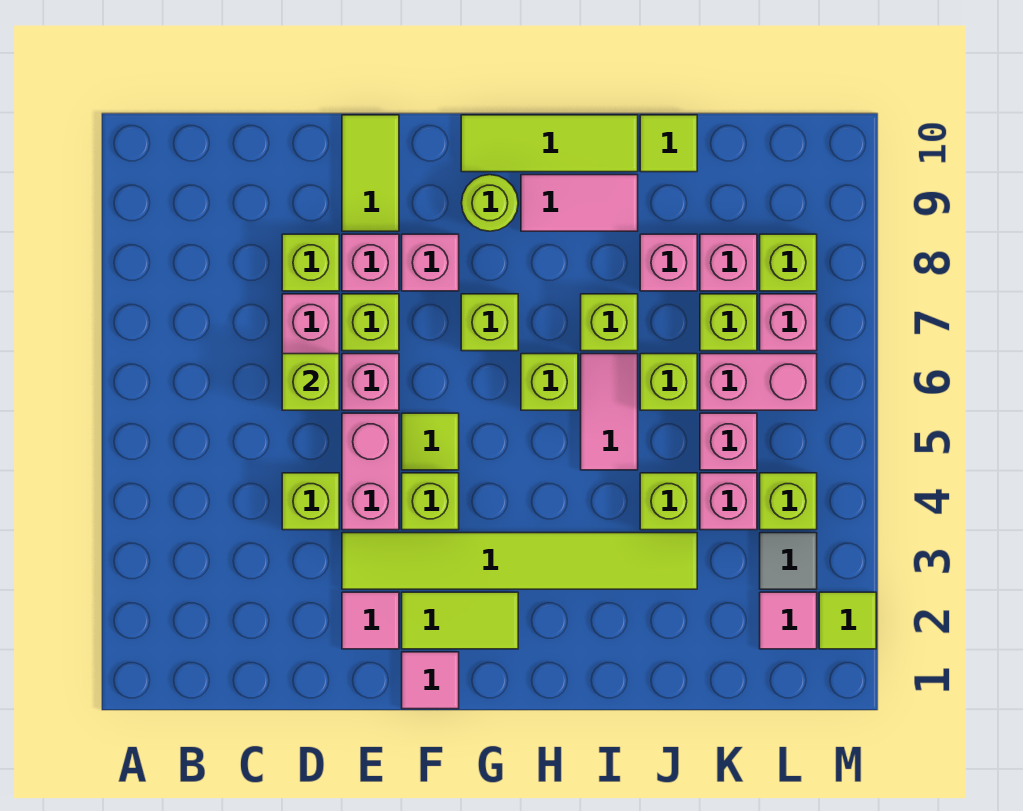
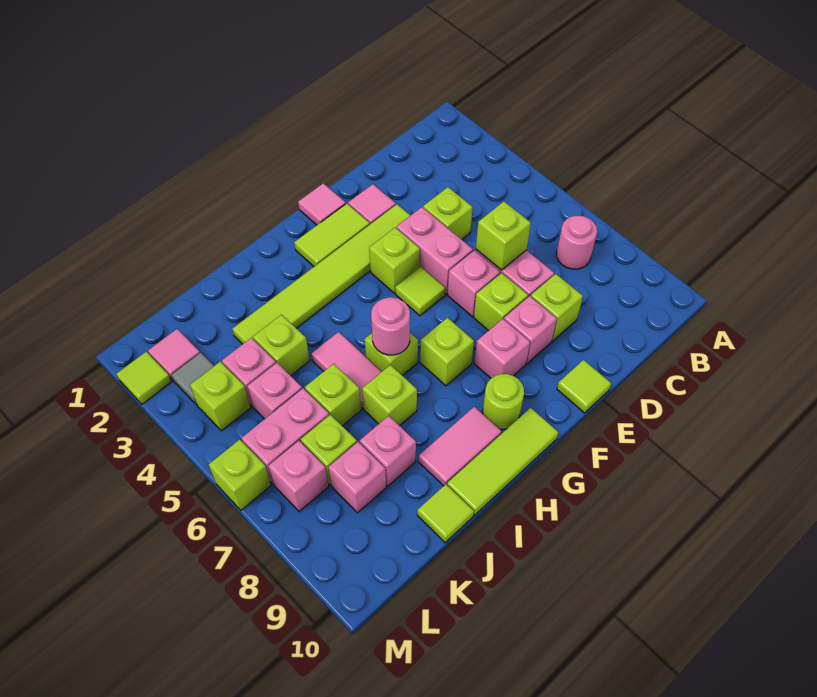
none -> pink round brick B7 level 1
lime tile E9:E10 level 1 -> lime tile E10 level 1
none -> pink round brick H6 level 2
lime brick L8 level 1 -> lime brick M6 level 1

